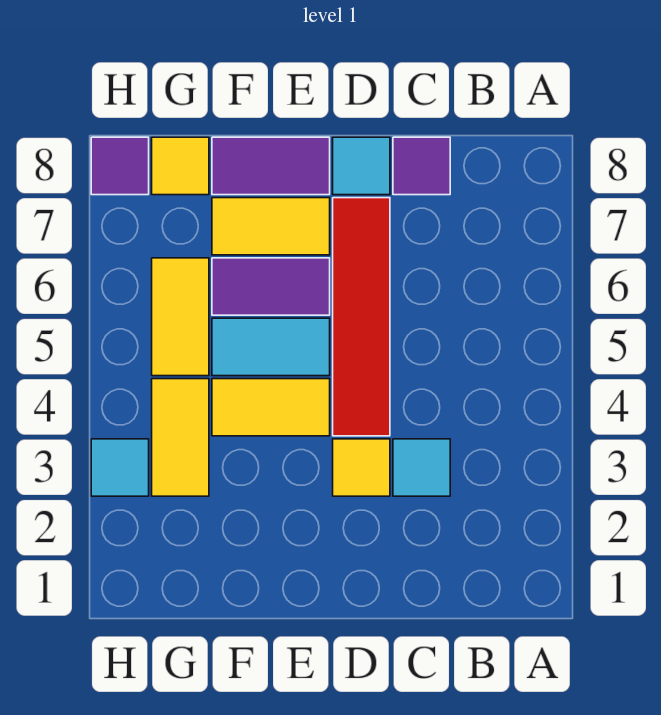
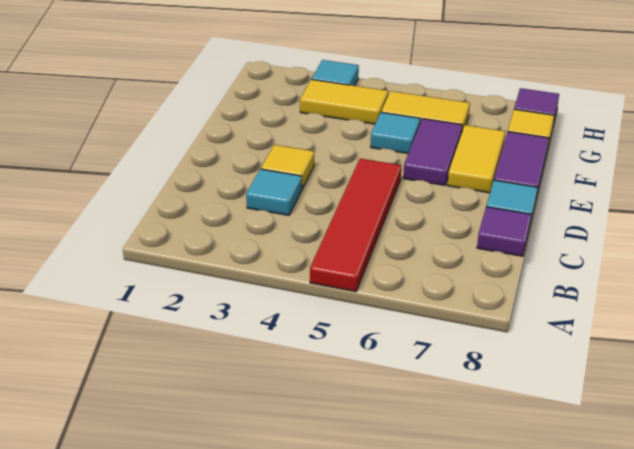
red tile D4:D7 level 1 -> red tile A5:D5 level 1
yellow tile E4:F4 level 1 -> none
cyan tile E5:F5 level 1 -> cyan tile F5 level 1

